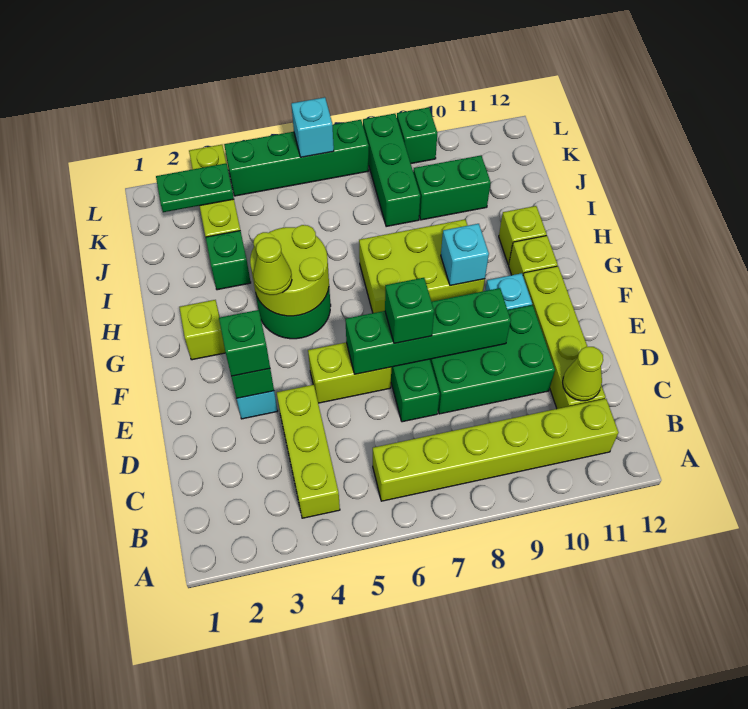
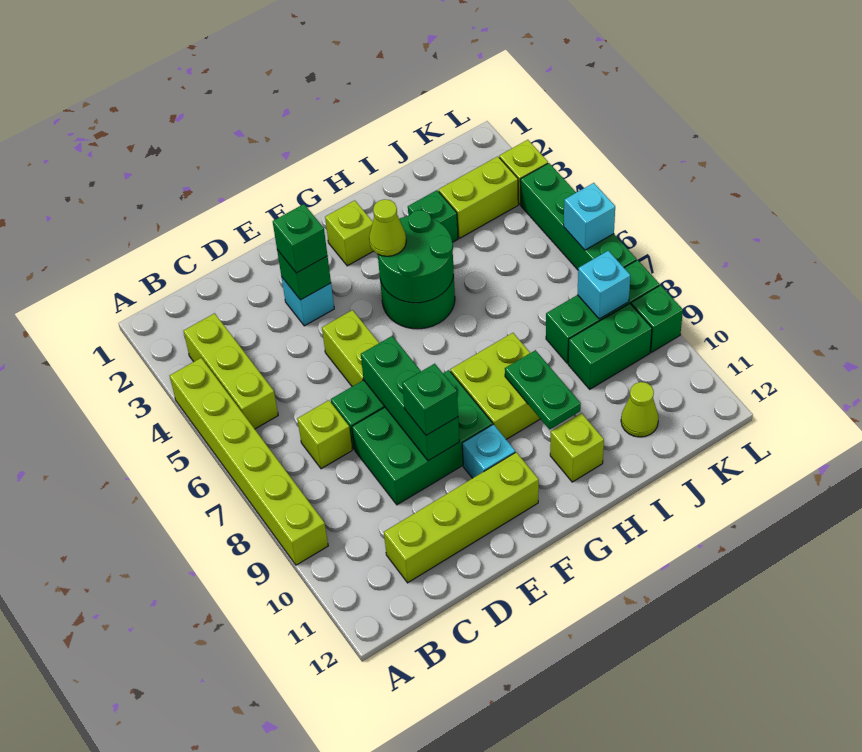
lime brick B4:D4 level 1 -> lime brick B3:B5 level 1
lime brick B6:B11 level 1 -> lime brick A4:A9 level 1
lime cone C11 level 2 -> lime cone J11 level 1
green brick D8:E10 level 1 -> green brick D8:F9 level 1
green brick E6:E9 level 2 -> green brick E7:E9 level 2
green brick E7 level 3 -> green brick E9 level 3
lime round brick G4:H5 level 2 -> green round brick G4:H5 level 2
lime brick G7:H9 level 1 -> lime brick G8:H9 level 1
cyan brick G9 level 2 -> cyan brick K8 level 2
lime brick G11 level 1 -> lime brick C7 level 1
green brick J9:J10 level 1 -> green brick J9:K9 level 1
green plate K2:K3 level 2 -> green plate H9:H10 level 2

